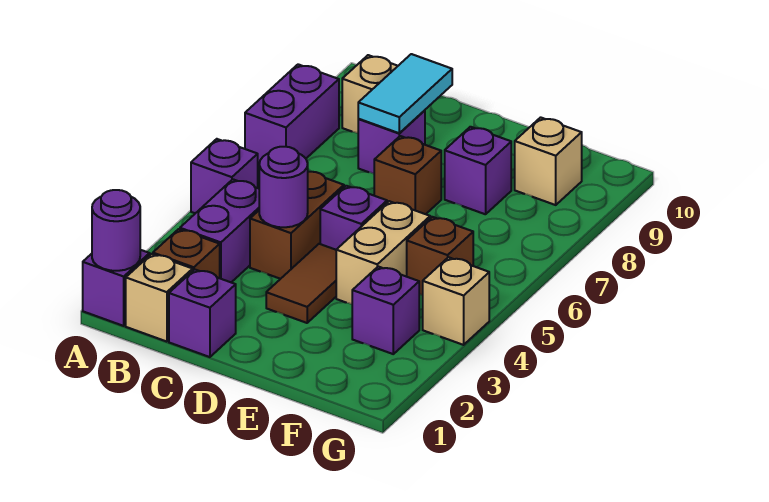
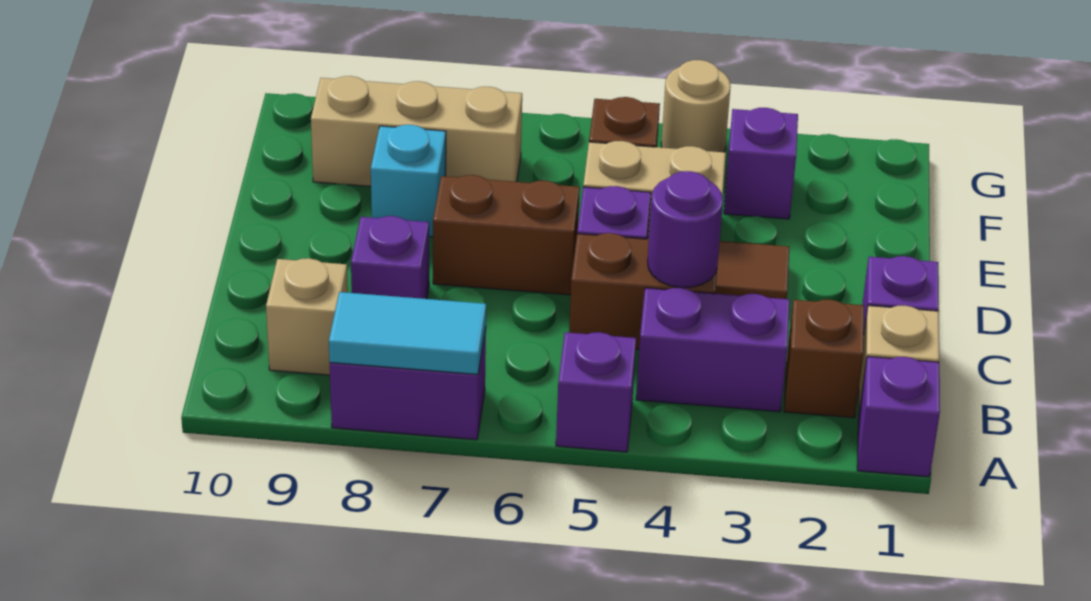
purple round brick A1 level 2 -> none
cyan tile C8:C9 level 2 -> cyan tile A7:A8 level 2
brown brick D7 level 1 -> brown brick D6:D7 level 1
purple brick E8 level 1 -> cyan brick E8 level 1
tan brick F9 level 1 -> tan brick F7:F9 level 1
tan brick G4 level 1 -> tan round brick G4 level 1

